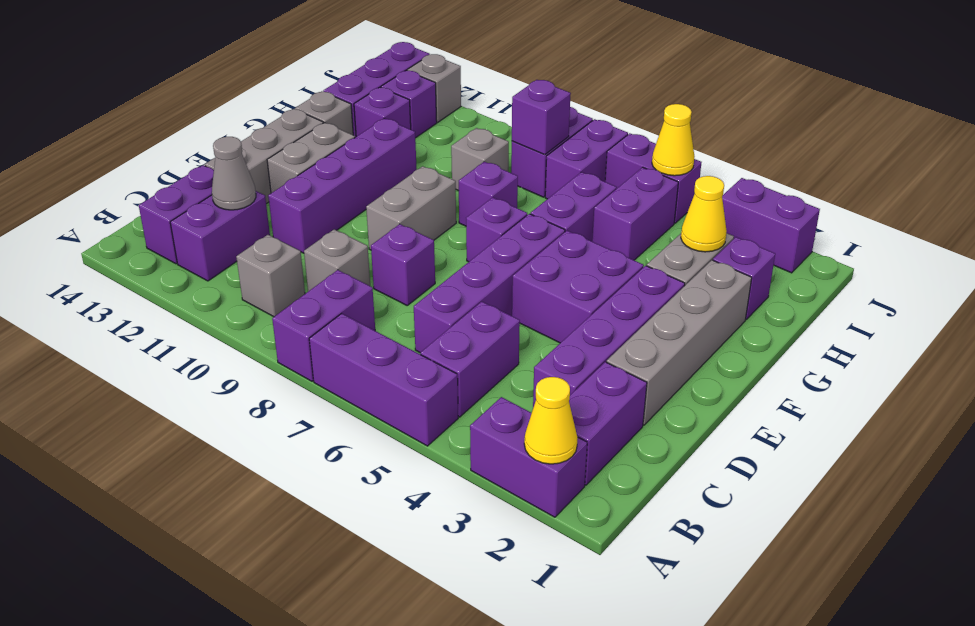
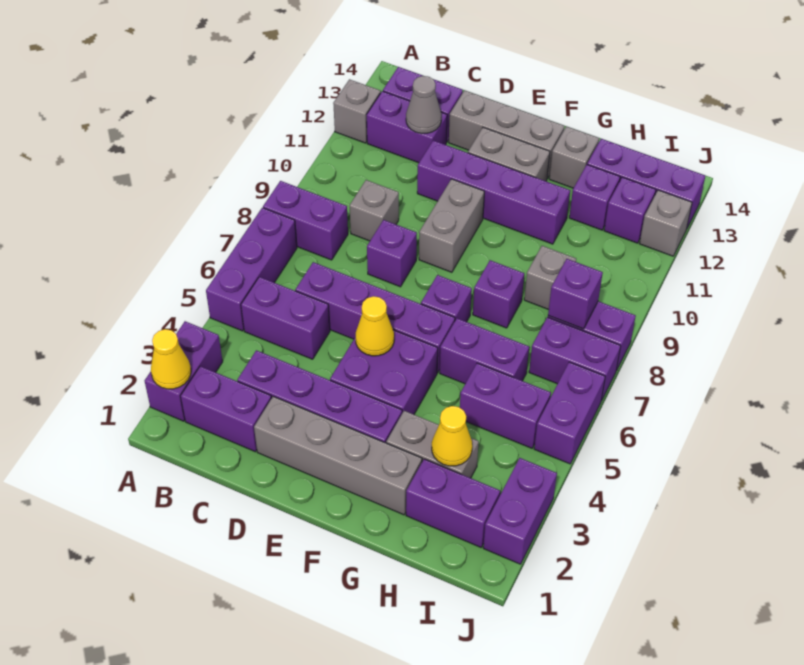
grey brick B10 level 1 -> grey brick A12 level 1
grey brick E9:F9 level 1 -> grey brick E9:E10 level 1
purple brick H2 level 1 -> purple brick H2:I2 level 1
yellow cone J5 level 2 -> yellow cone E5 level 2

